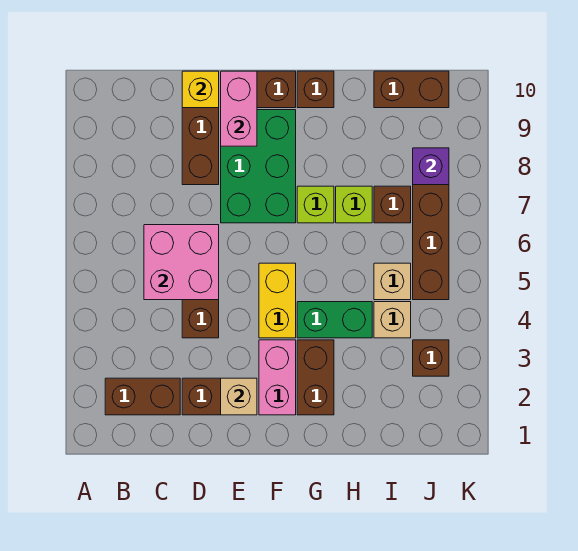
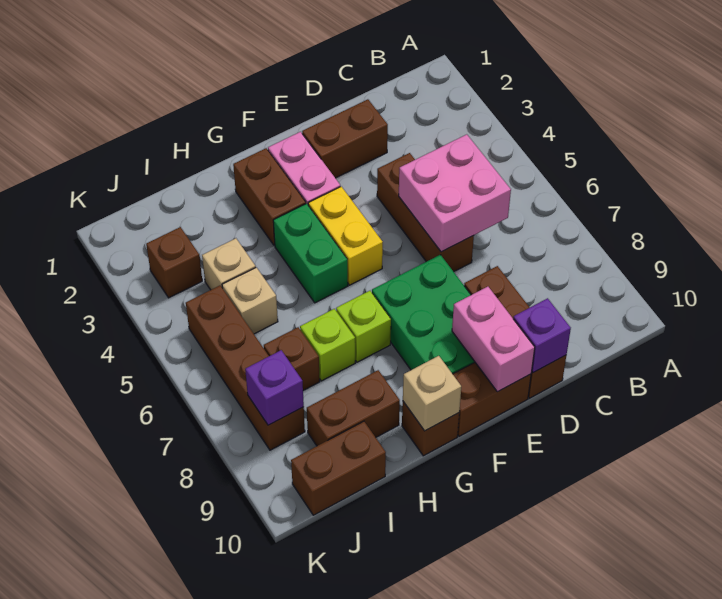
brown brick B2:C2 level 1 -> brown brick H9:I9 level 1
yellow brick D10 level 2 -> purple brick D10 level 2
tan brick E2 level 2 -> tan brick G10 level 2
green brick G4:H4 level 1 -> green brick G4:G5 level 1

